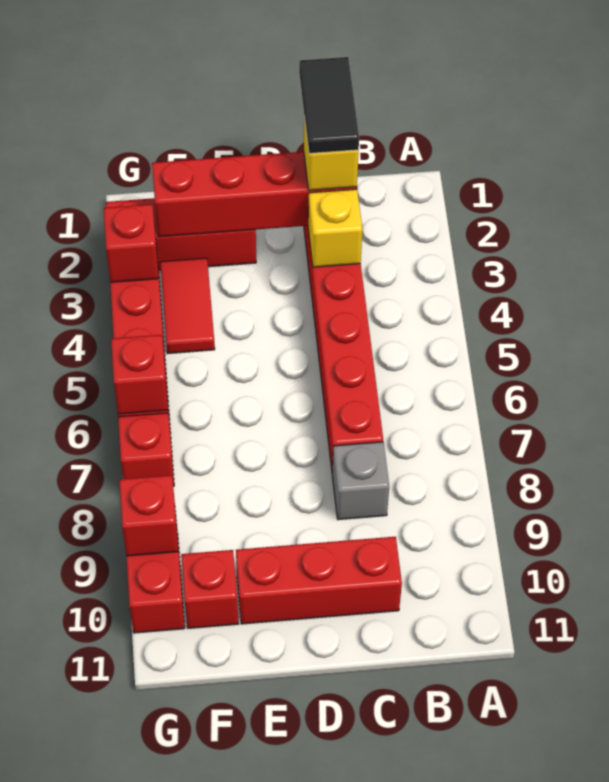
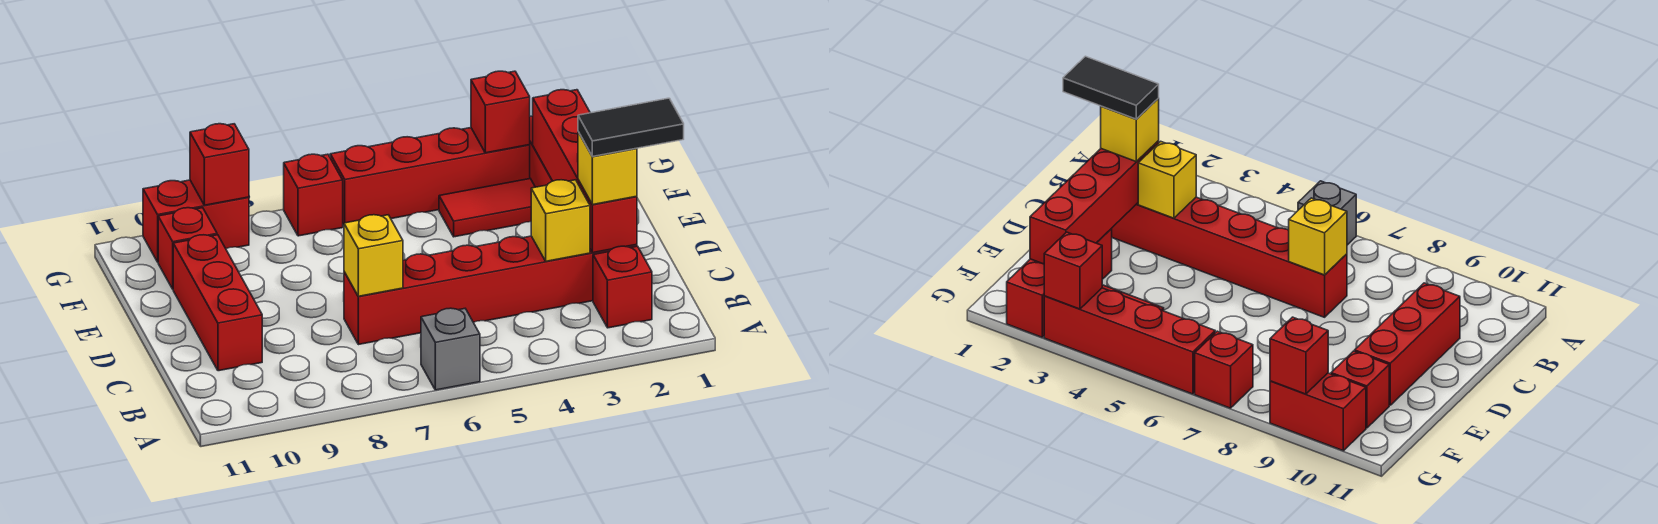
none -> yellow brick C7 level 2
grey brick C8 level 1 -> grey brick A6 level 1
red brick G6 level 2 -> red brick B2 level 1

